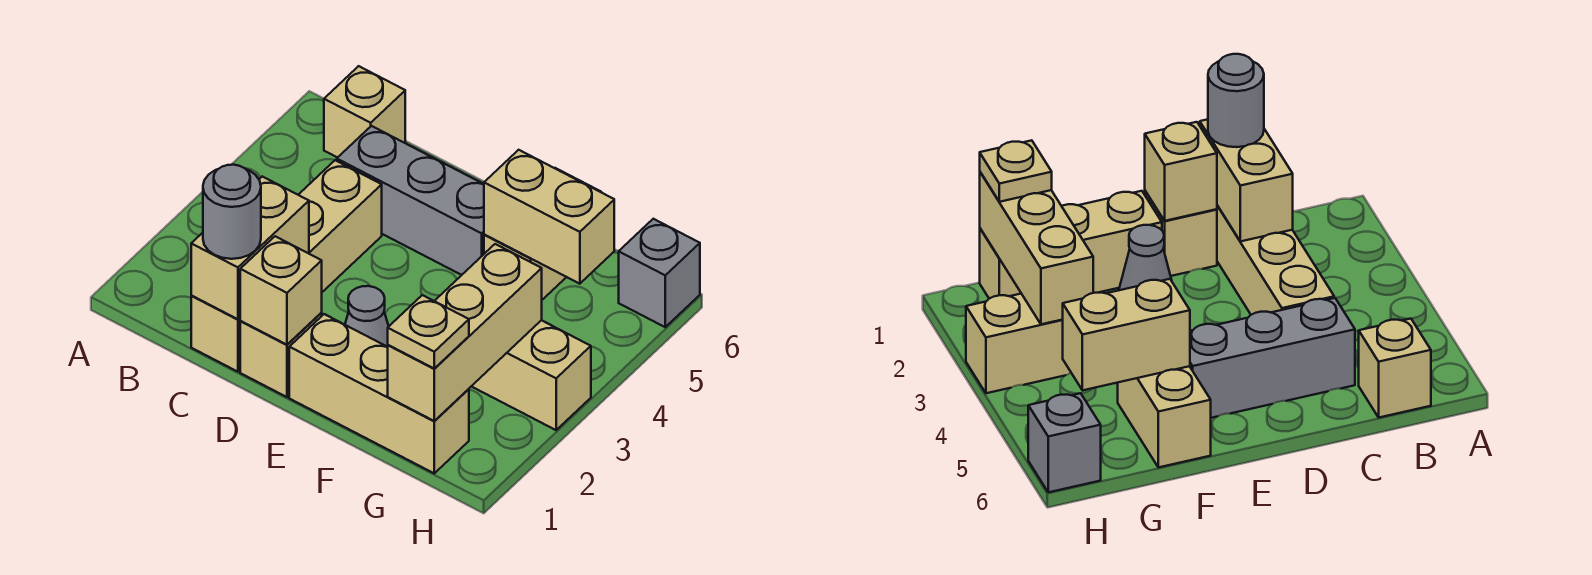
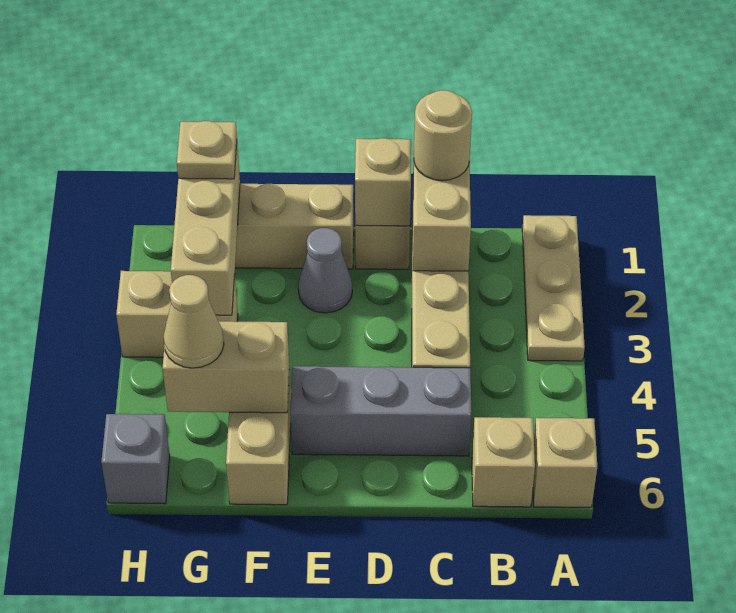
none -> tan plate A1:A3 level 1
none -> tan brick A6 level 1
grey round brick C1 level 3 -> tan round brick C1 level 3
none -> tan cone G5 level 3

